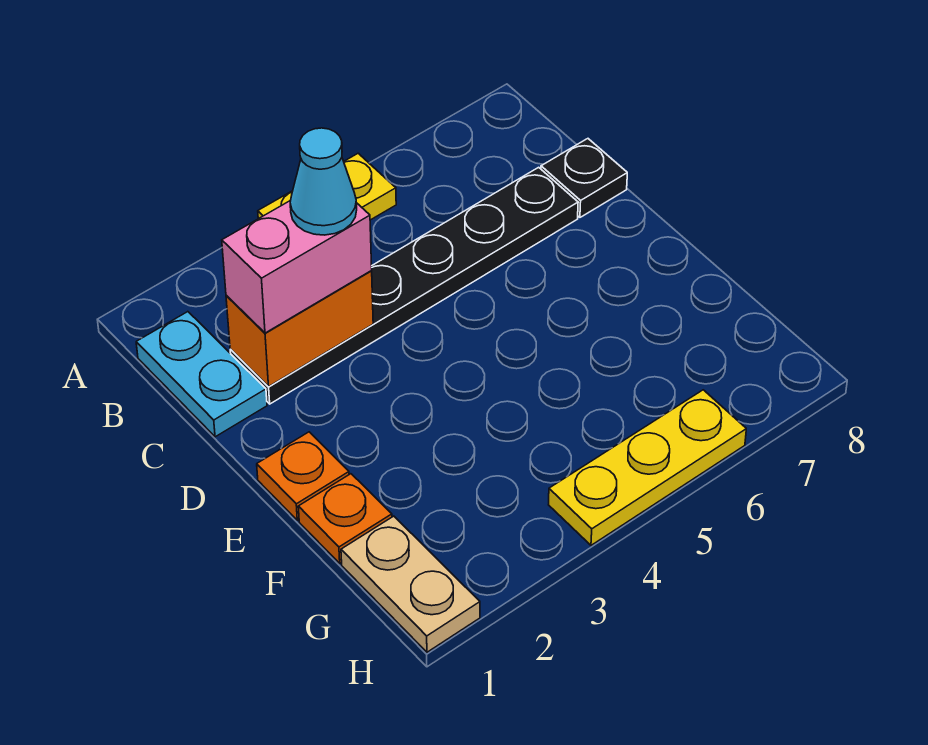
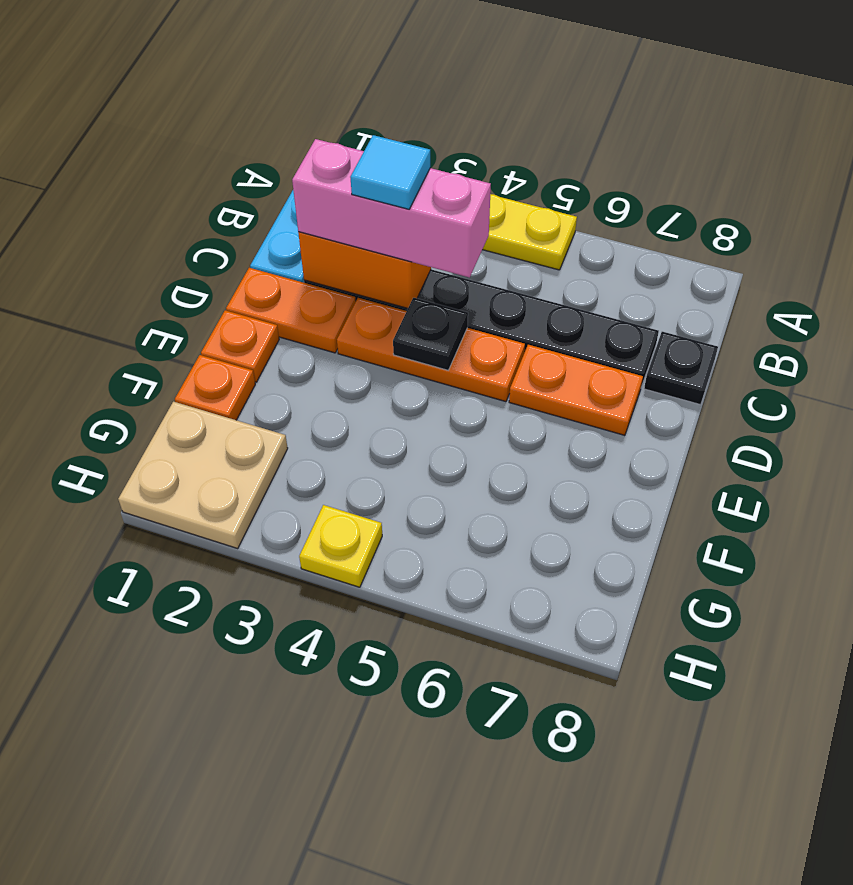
pink brick C2:C3 level 3 -> pink brick C2:C4 level 3
cyan cone C3 level 4 -> cyan tile C3 level 4
none -> orange plate D1:D2 level 1
none -> orange plate D3:D5 level 1
none -> black plate D4 level 2
none -> orange plate D6:D7 level 1
tan plate G1:H1 level 1 -> tan plate G1:H2 level 1
yellow plate H4:H6 level 1 -> yellow plate H4 level 1

